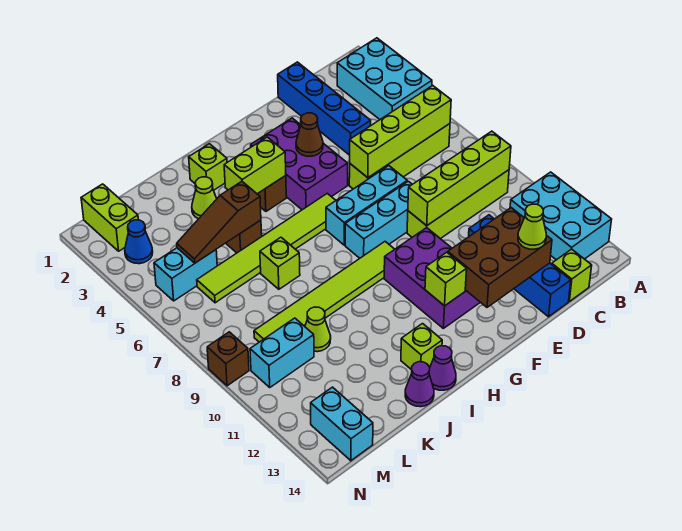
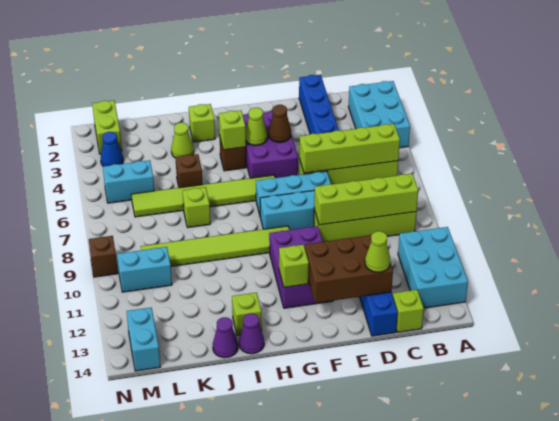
lime brick H4:I4 level 2 -> lime brick H4 level 2
brown slope J5:L5 level 2 top J -> none
lime cone K10 level 1 -> lime cone G4 level 2

